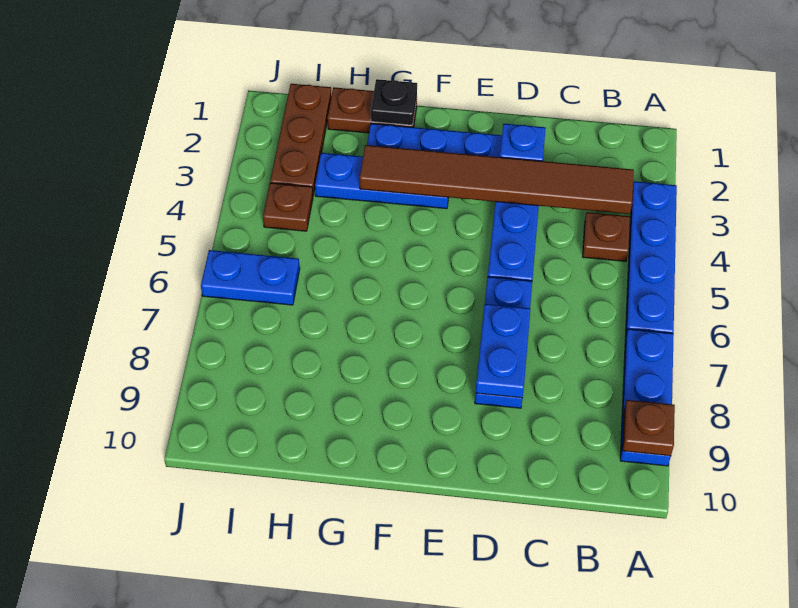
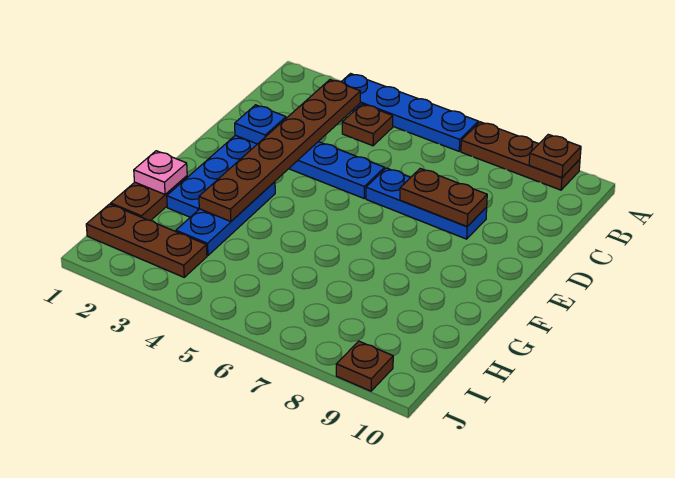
blue plate A7:A9 level 1 -> brown plate A7:A9 level 1
brown tile B3:G3 level 2 -> brown plate B3:G3 level 2
blue plate D7:D8 level 2 -> brown plate D7:D8 level 2
black plate G1 level 2 -> pink plate G1 level 2
brown plate I4 level 1 -> brown plate J9 level 1
blue plate I6:J6 level 1 -> none

